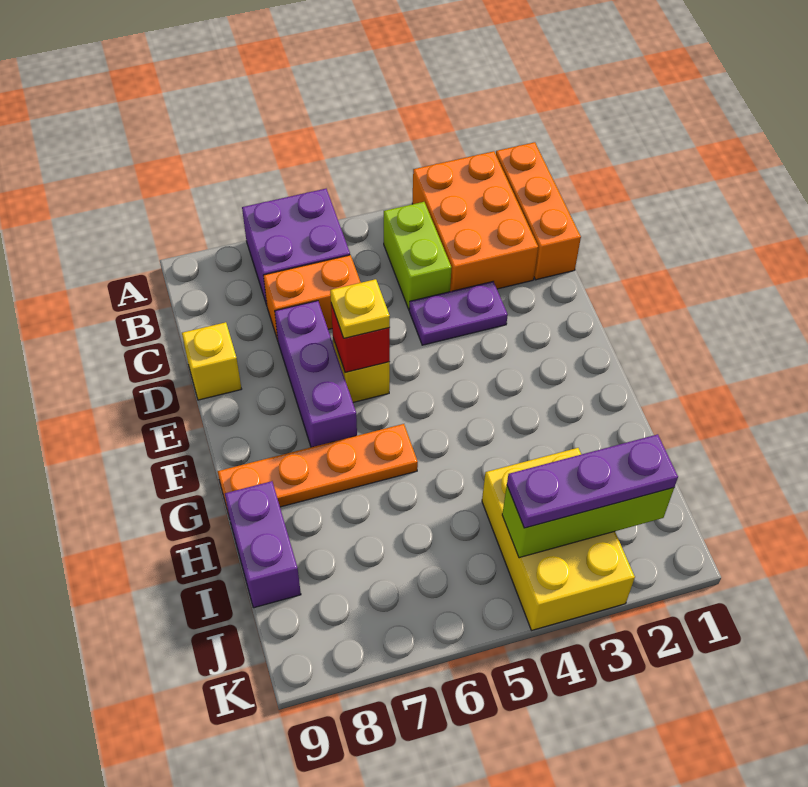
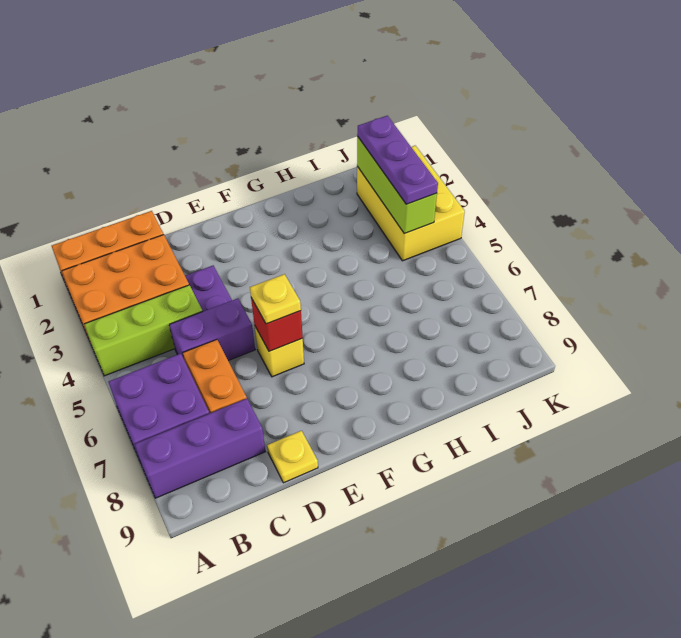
lime brick B4:C4 level 1 -> lime brick A4:C4 level 1
purple brick D7:F7 level 1 -> purple brick A8:C8 level 1
yellow brick D9 level 1 -> yellow plate D9 level 1
orange plate G6:G9 level 1 -> none
purple brick H9:I9 level 1 -> purple brick C5:D5 level 1
yellow brick I3:K4 level 1 -> yellow brick J2:K4 level 1

